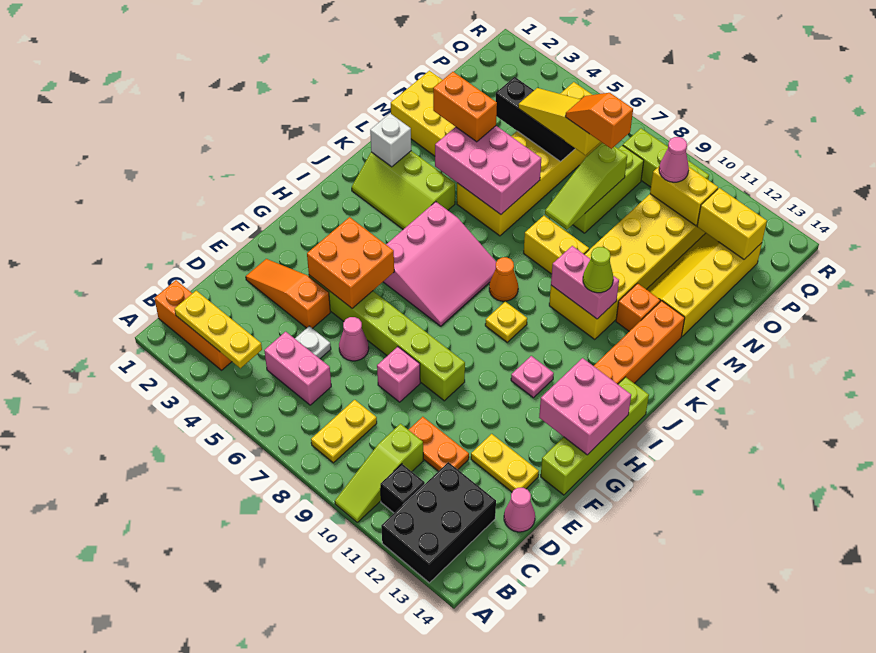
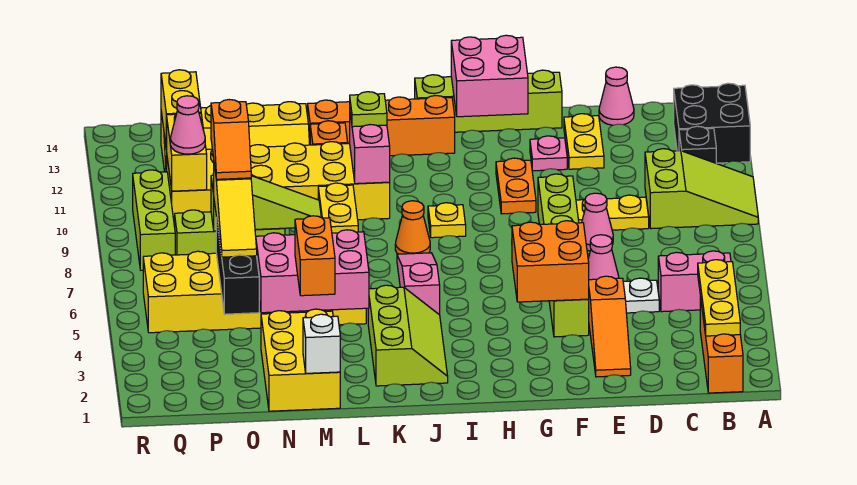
lime slope A10:C10 level 1 top C -> lime slope A9:C10 level 1 top C
black brick A12:C13 level 1 -> black brick A12:B13 level 1
yellow plate B8:C8 level 1 -> yellow plate D9:E9 level 1
pink brick C5:C6 level 1 -> pink brick B5:C5 level 1
orange plate D10:D11 level 1 -> orange plate G10:G11 level 1
pink brick E8 level 1 -> pink cone E8 level 1
pink slope H5:J7 level 1 top 5 -> pink slope J5:J7 level 1 top 5
pink plate H11 level 1 -> pink plate F12 level 1
white brick K2 level 2 -> white brick M1 level 2
lime cone K11 level 3 -> lime plate K11 level 3
pink brick L4:M6 level 2 -> pink brick L4:N5 level 2

